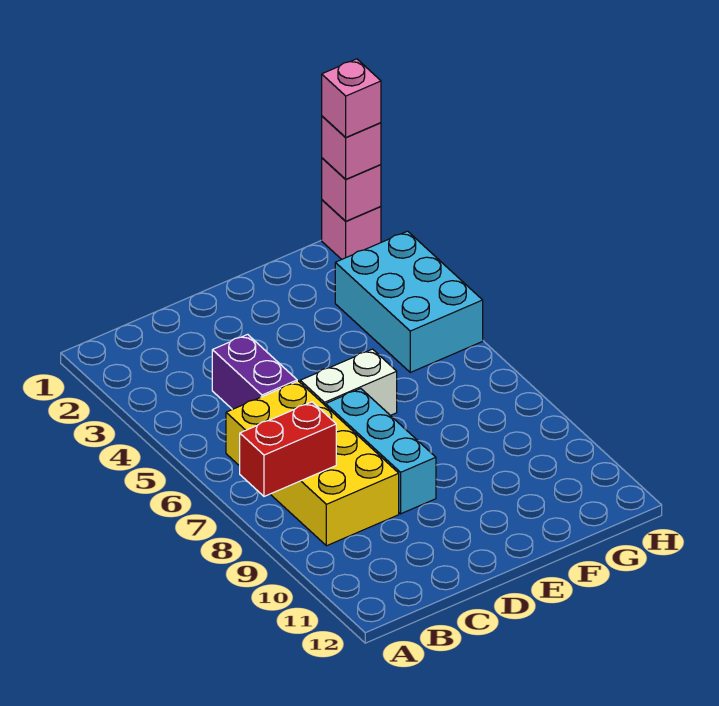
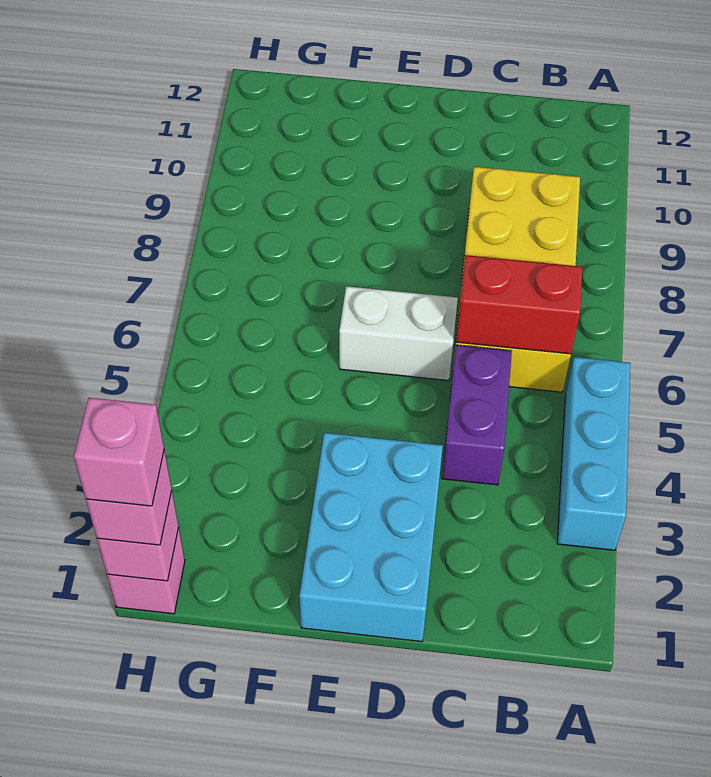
red brick A8:B8 level 2 -> red brick B6:C6 level 2
cyan brick D7:D9 level 1 -> cyan brick A3:A5 level 1
cyan brick G3:H5 level 1 -> cyan brick D1:E3 level 1

